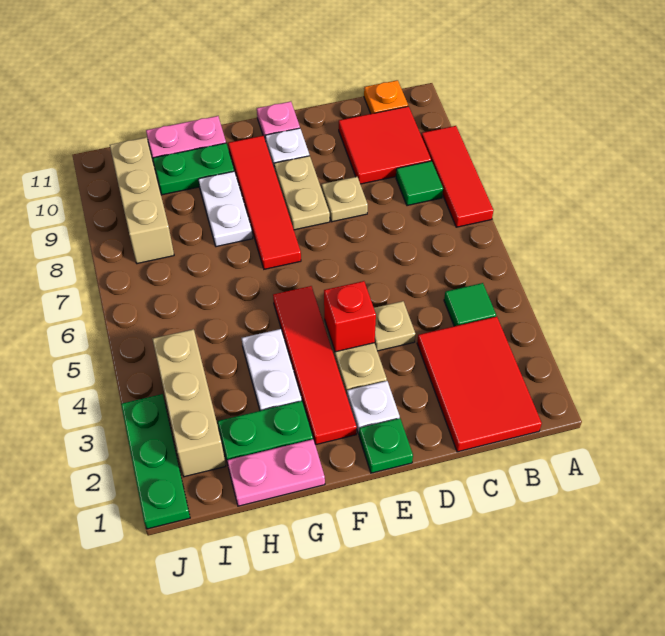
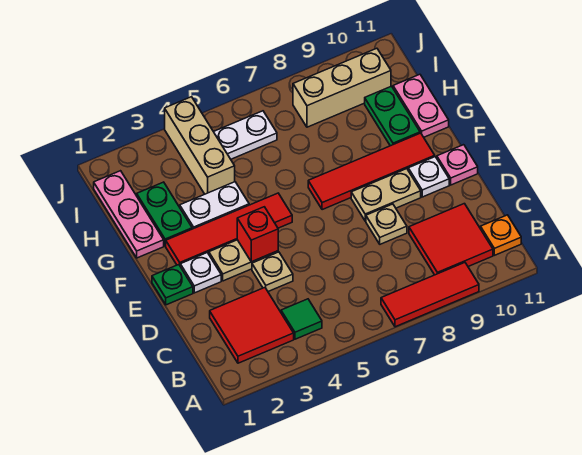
red tile B1:C3 level 1 -> red tile B2:C3 level 1
green tile B8 level 1 -> none
pink plate G1:H1 level 1 -> pink plate G1:I1 level 1
white plate G8:G9 level 1 -> white plate I5:I6 level 1
tan brick I2:I4 level 1 -> tan brick H4:J4 level 1
green plate J1:J3 level 1 -> none

